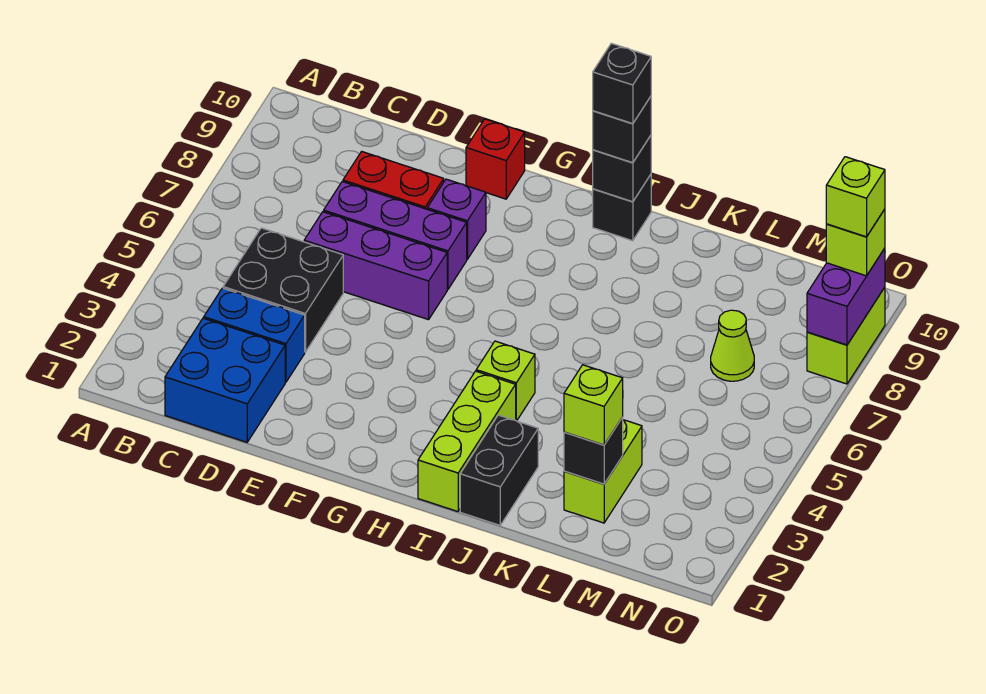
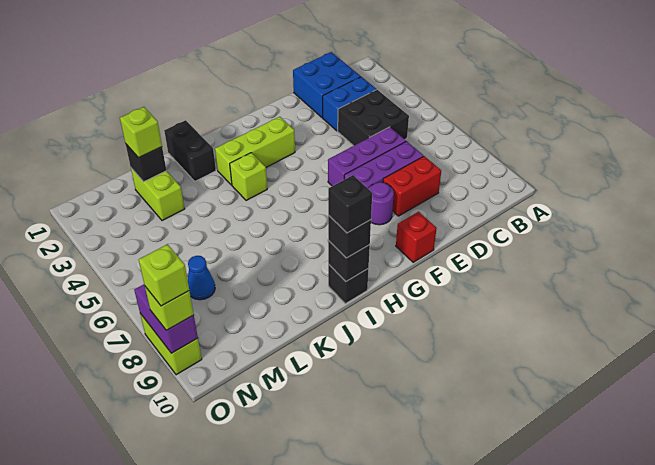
purple brick F8 level 1 -> purple round brick F8 level 1
lime brick I1:I3 level 1 -> lime brick G3:I3 level 1
lime cone M7 level 1 -> blue cone M7 level 1

